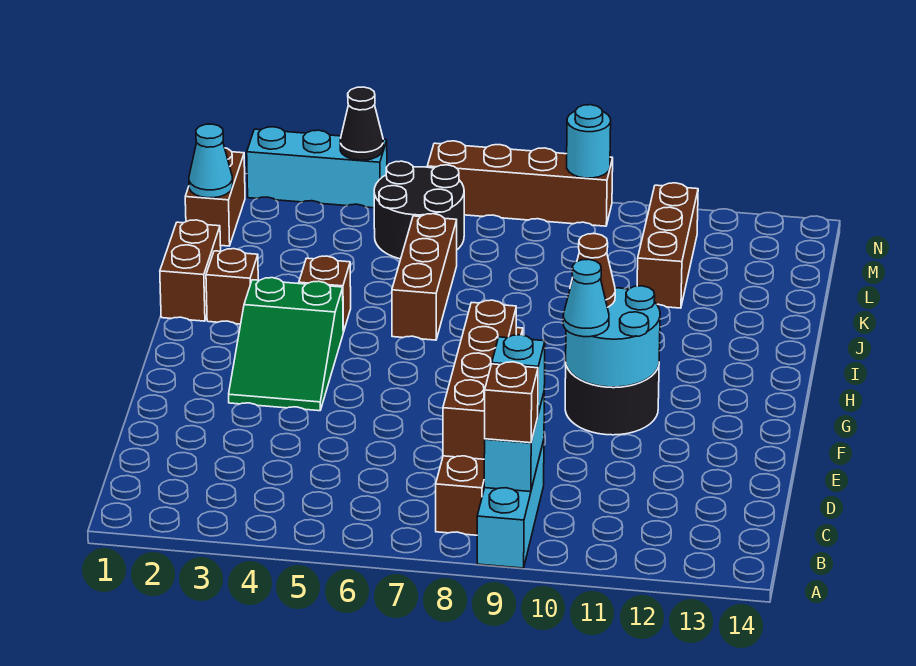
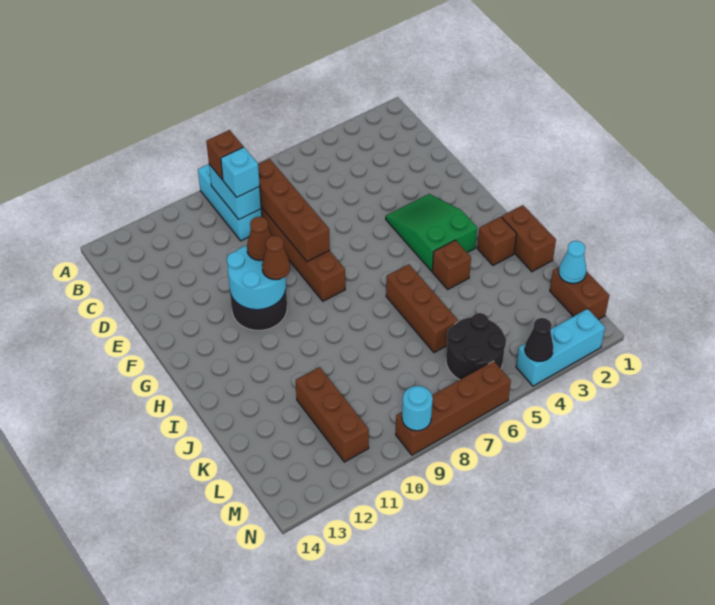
cyan cone F10 level 3 -> brown cone F10 level 3

